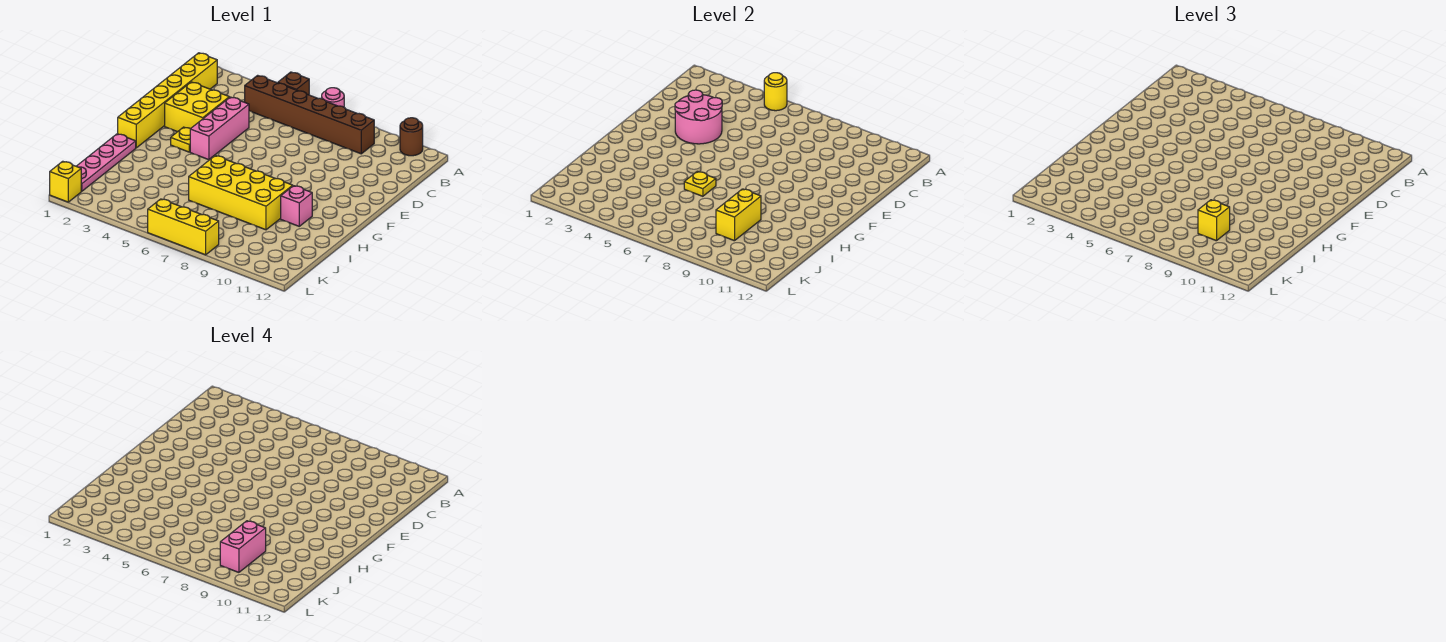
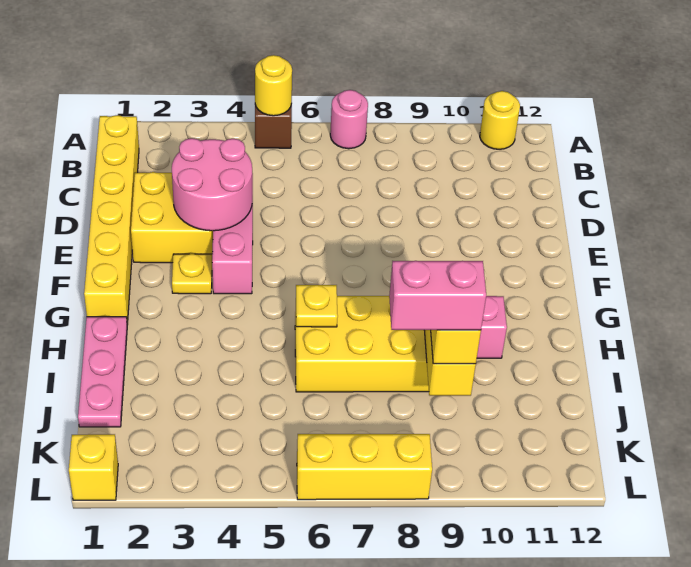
brown round brick A11 level 1 -> yellow round brick A11 level 1
brown brick B4:B9 level 1 -> none
pink plate H1:K1 level 1 -> pink plate H1:J1 level 1
pink brick J9:K9 level 4 -> pink brick J8:J9 level 4

